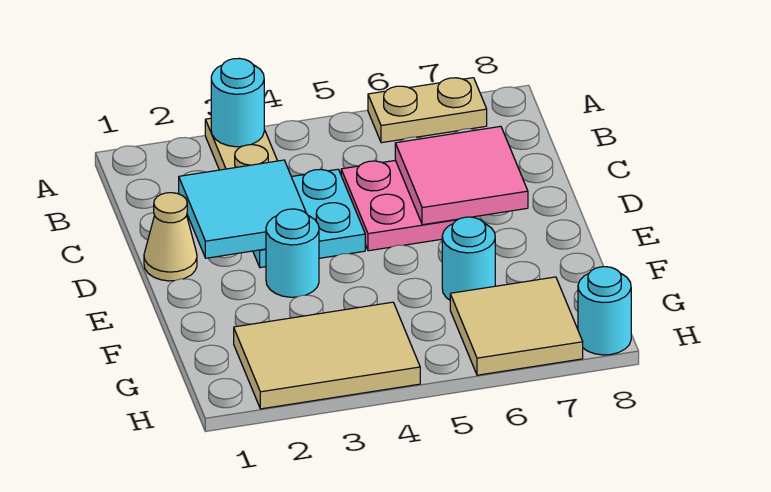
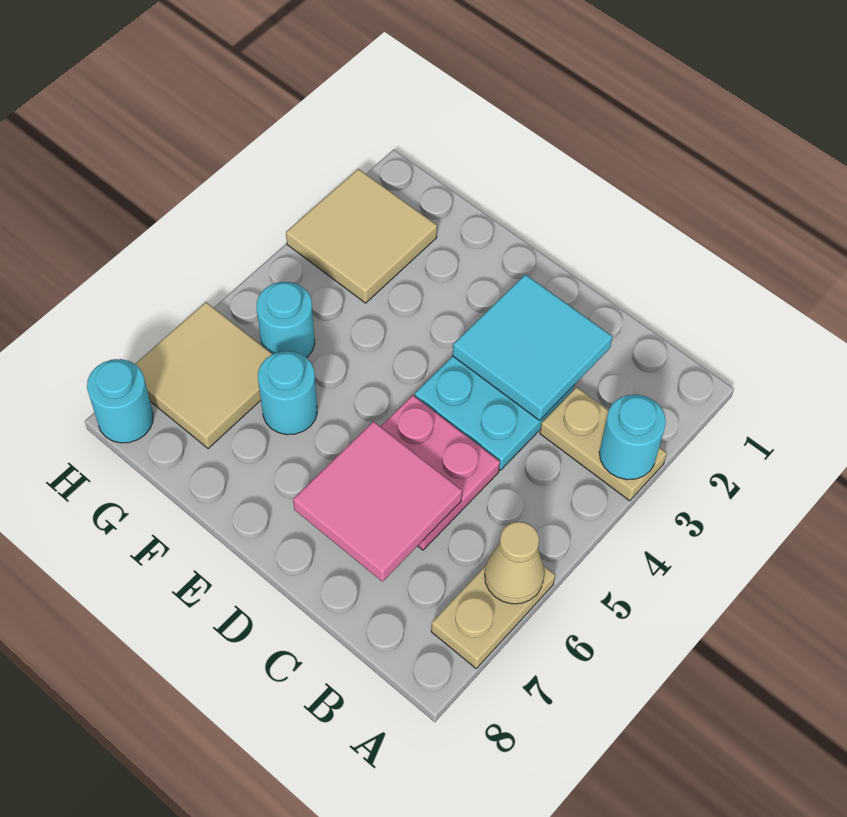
tan cone D1 level 1 -> tan cone A6 level 2
cyan round brick E3 level 1 -> cyan round brick G5 level 1
tan tile G2:H4 level 1 -> tan tile G2:H3 level 1

